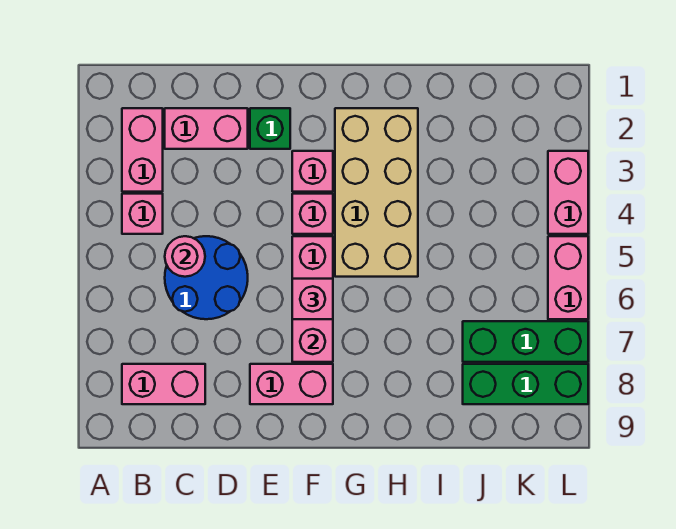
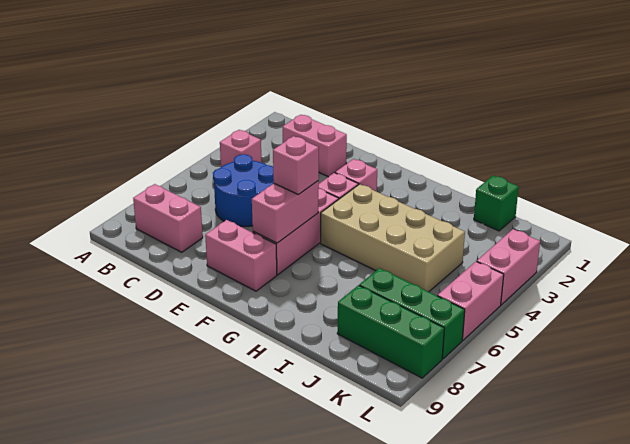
pink brick B2:B3 level 1 -> none
pink round brick C5 level 2 -> none
green brick E2 level 1 -> green brick J1 level 1
tan brick G2:H5 level 1 -> tan brick G4:J5 level 1

